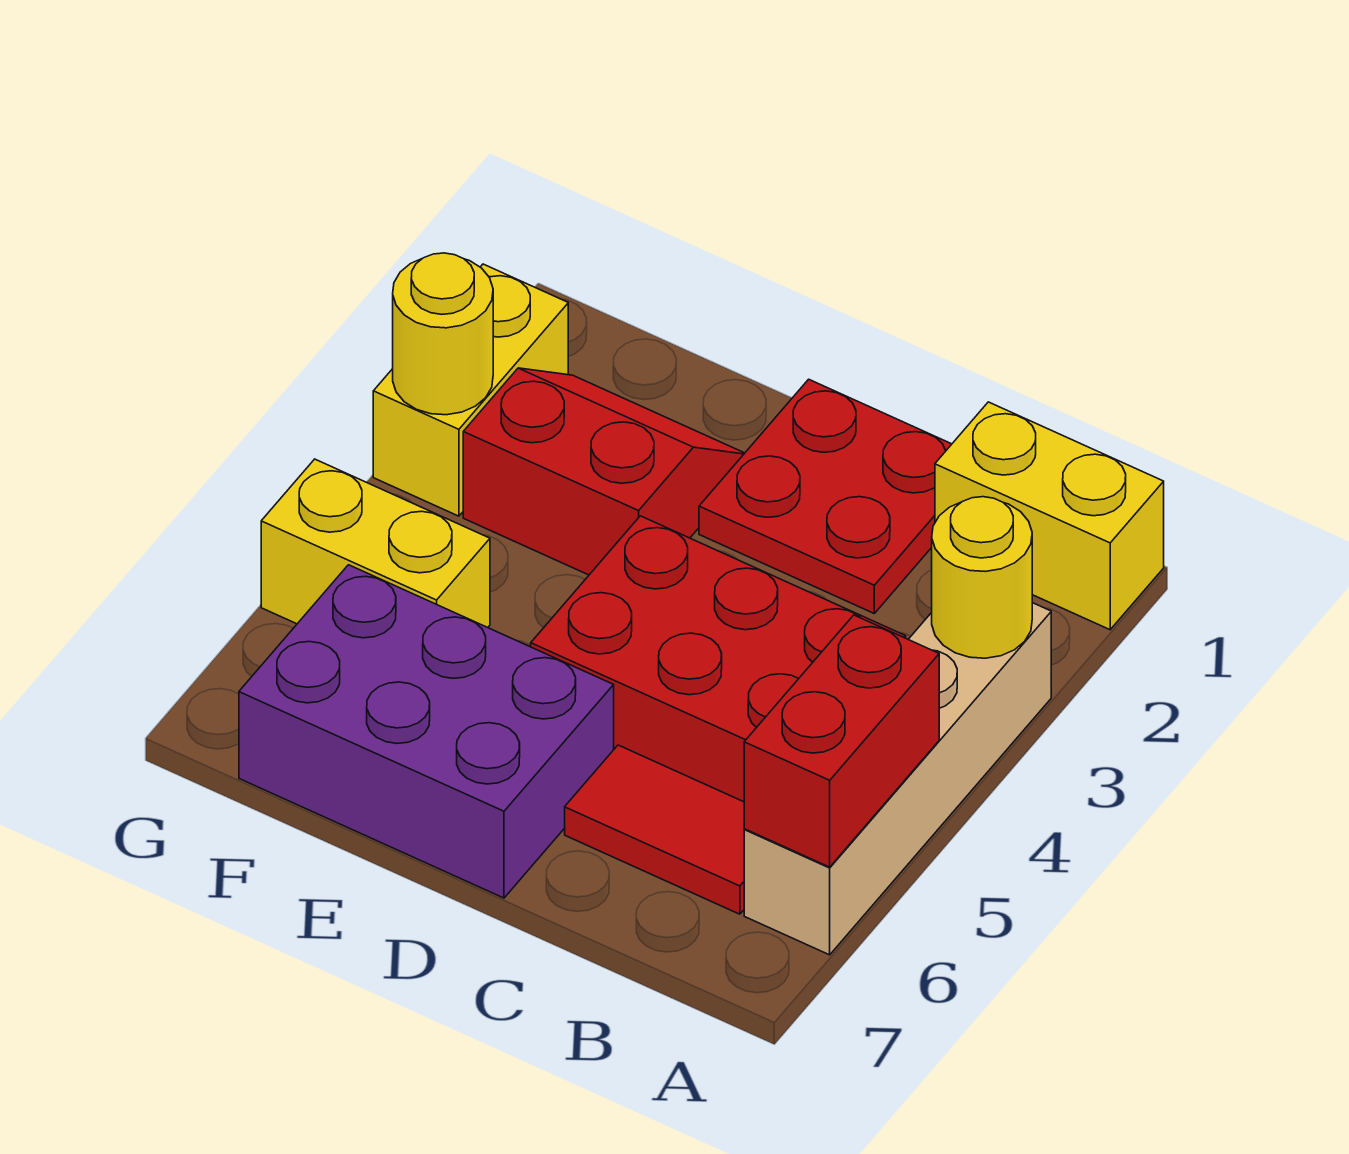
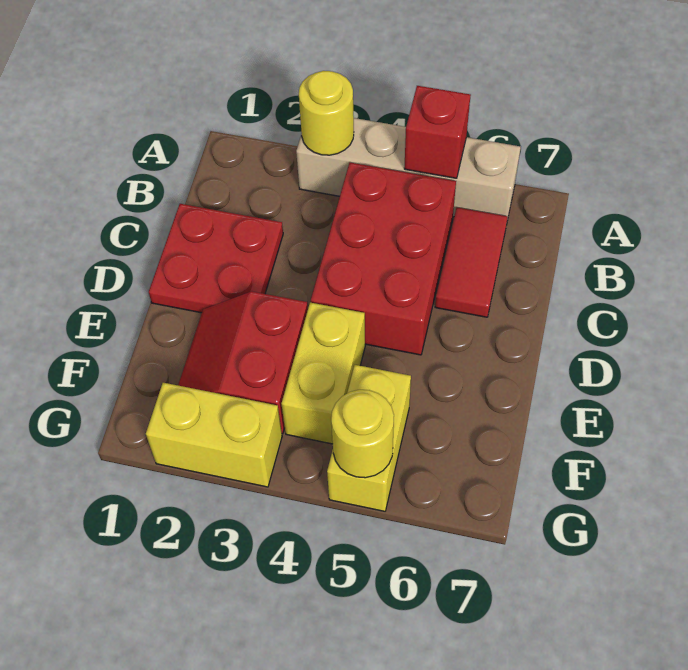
yellow brick A1:B1 level 1 -> yellow brick E4:F4 level 1
red brick A5:A6 level 2 -> red brick A5 level 2
purple brick D6:F7 level 1 -> none
yellow round brick G3 level 2 -> yellow round brick G5 level 2

